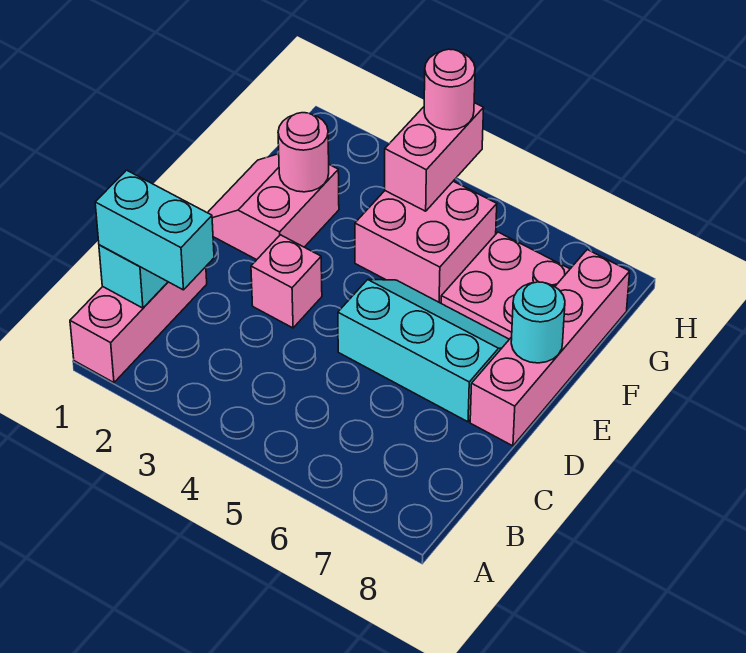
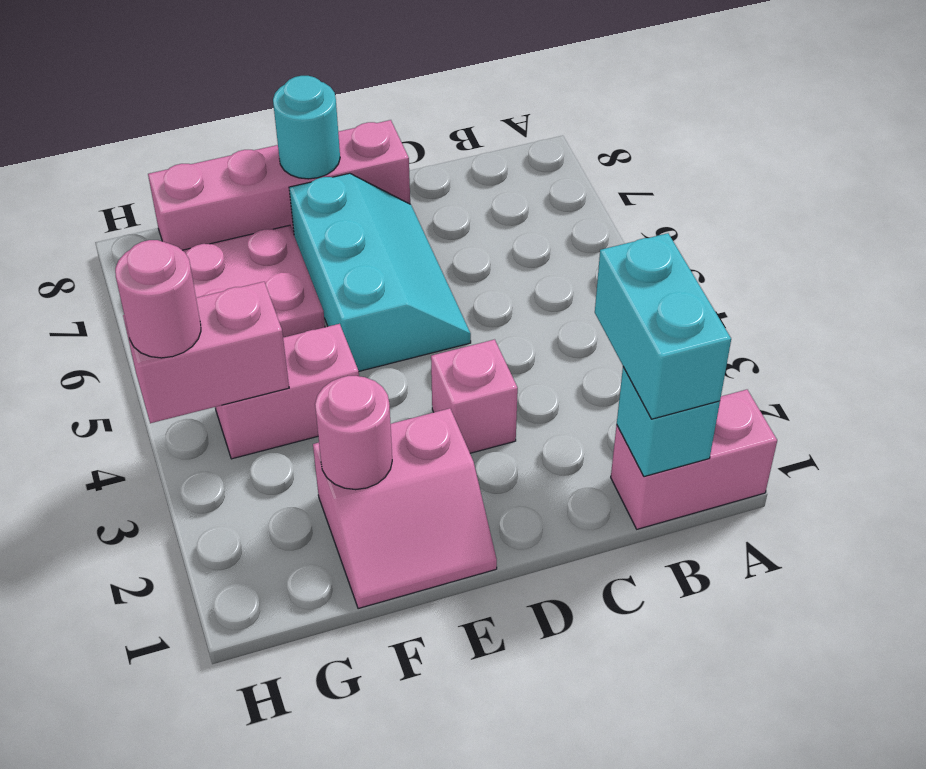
pink brick A1:C1 level 1 -> pink brick A1:B1 level 1
cyan slope D5:E7 level 1 top D -> cyan slope D5:E7 level 1 top E
pink brick F4:G5 level 1 -> pink brick F4:G4 level 1

